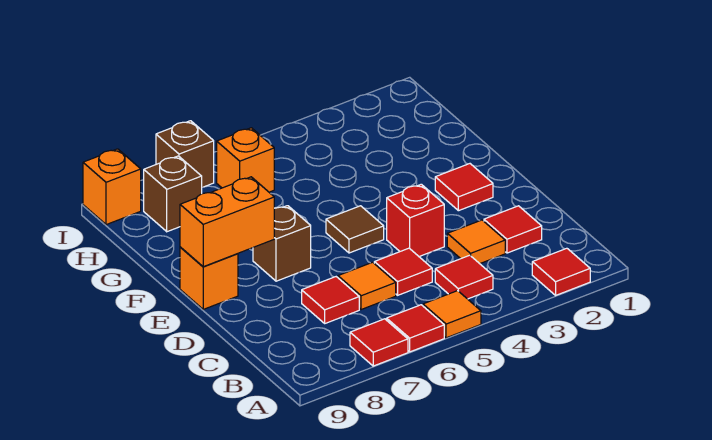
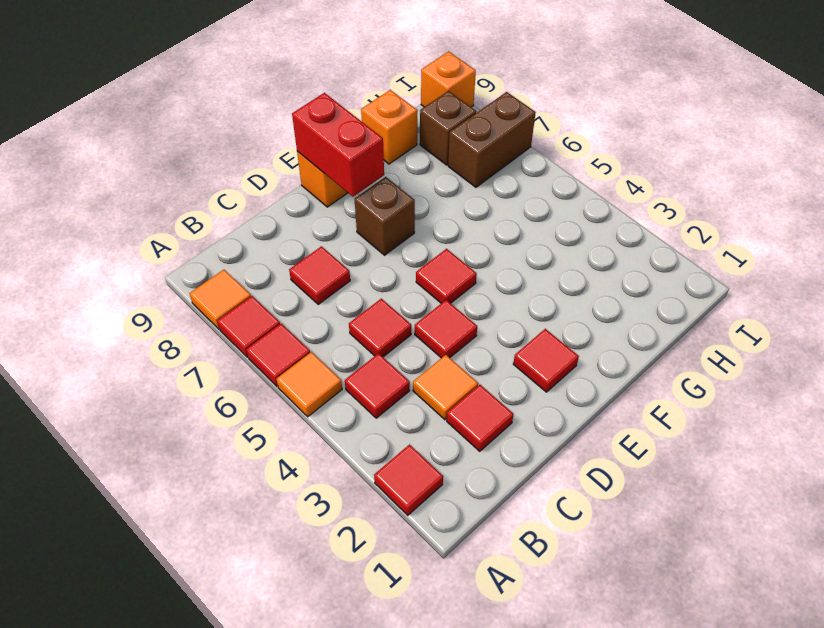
orange tile C6 level 1 -> orange tile A8 level 1
red brick D4 level 1 -> red tile D4 level 1
brown tile E5 level 1 -> red tile E5 level 1
orange brick E8:E9 level 2 -> red brick E8:E9 level 2
orange brick H6 level 1 -> orange brick G9 level 1
brown brick I7 level 1 -> brown brick H7:I7 level 1

